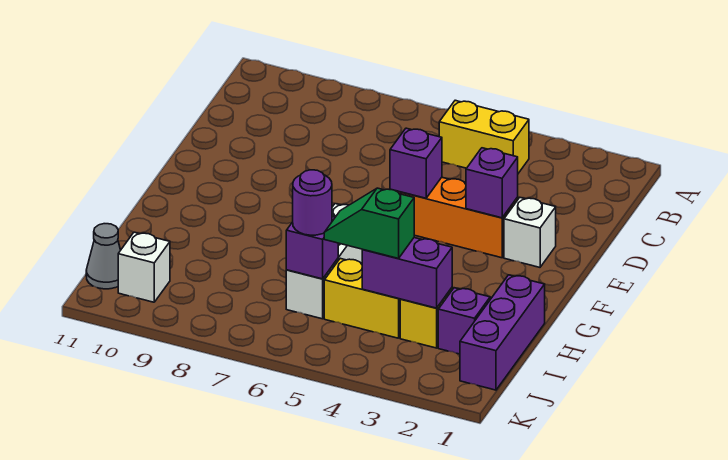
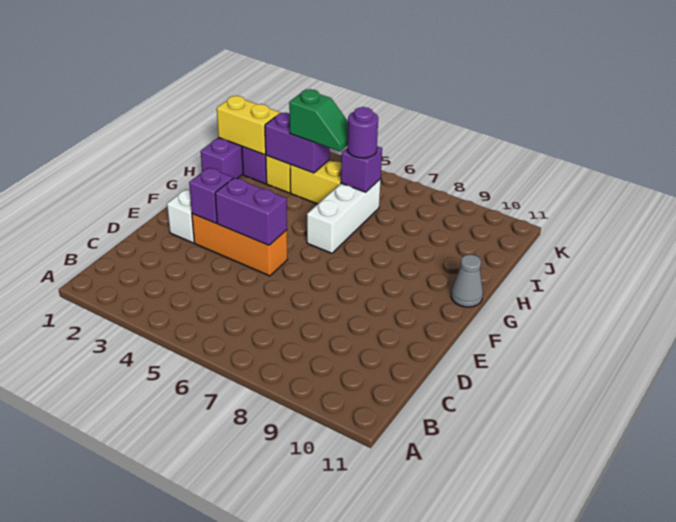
yellow brick B4:B5 level 1 -> yellow brick I1:I2 level 2
purple brick E5 level 2 -> purple brick E4:E5 level 2
white brick J10 level 1 -> none
grey cone J11 level 1 -> grey cone G11 level 1

